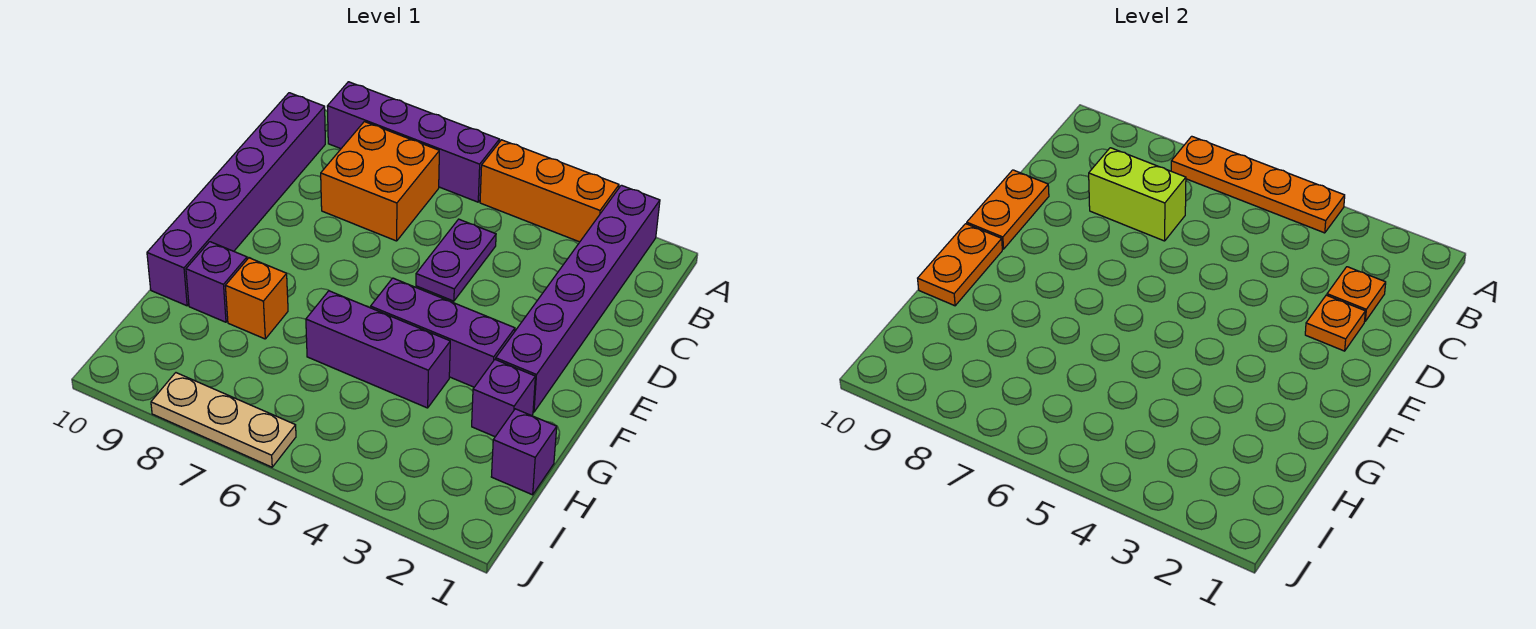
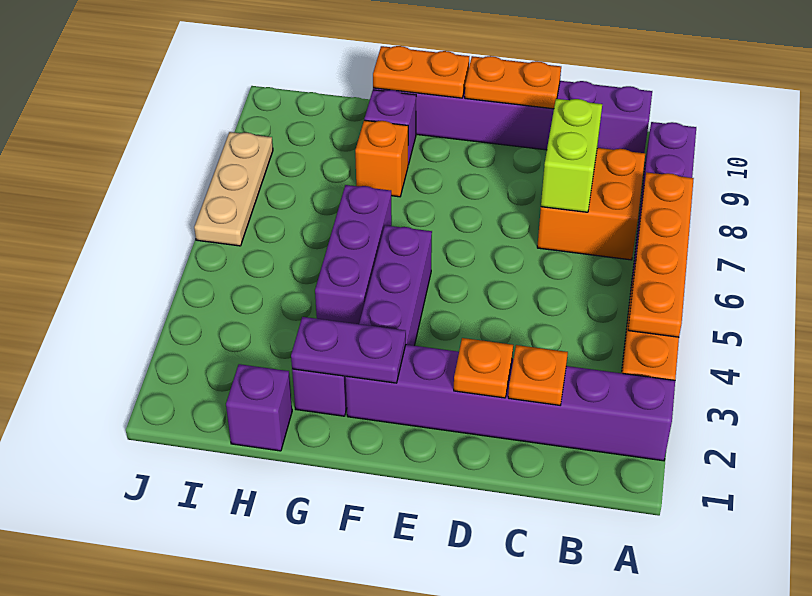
purple plate C5:D5 level 1 -> purple plate F2:G2 level 2

